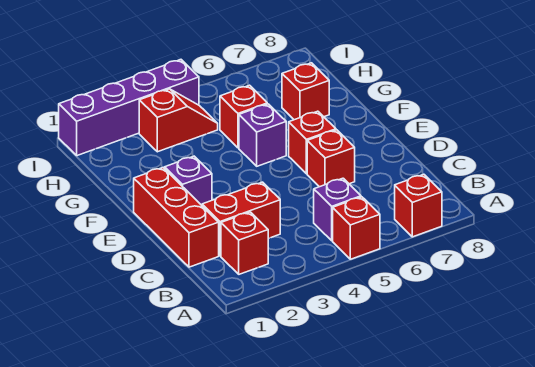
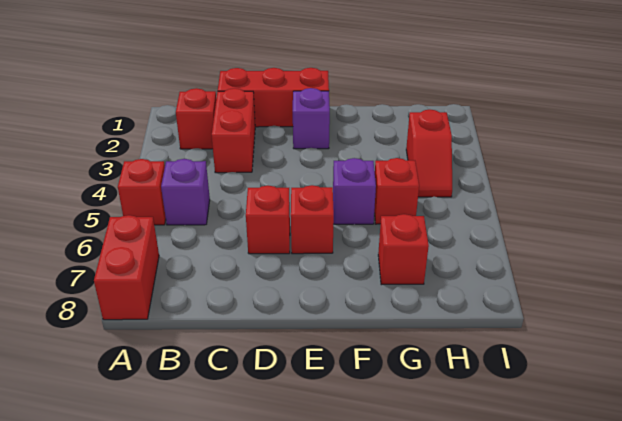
red brick A7 level 1 -> red brick A7:A8 level 1
purple brick I1:I4 level 1 -> none

